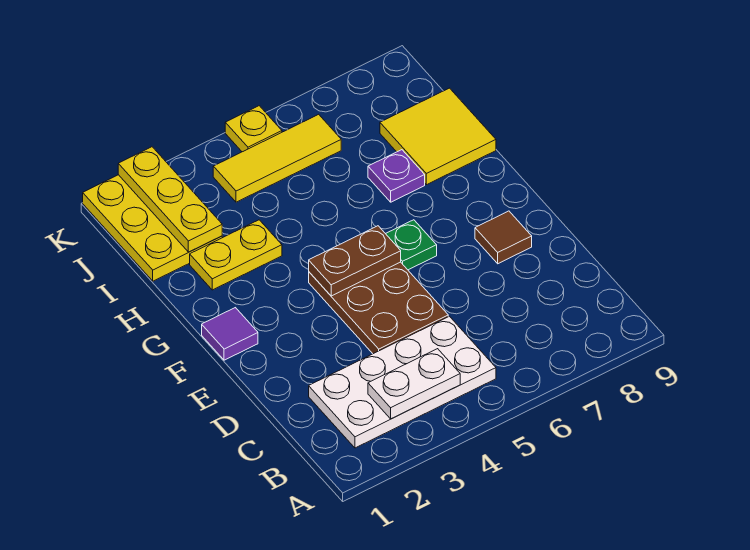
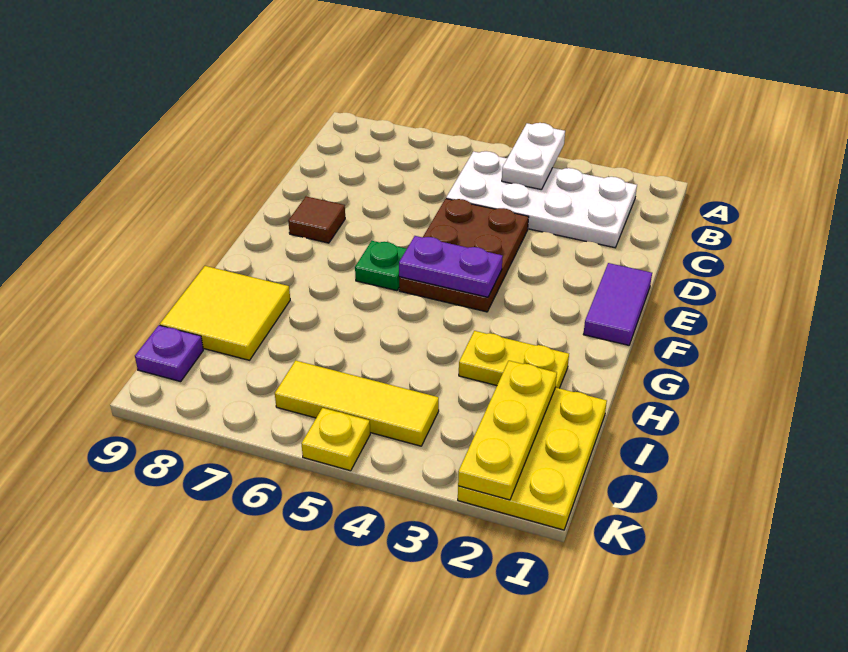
white plate B3:B4 level 2 -> white plate A4:B4 level 2
purple tile F1 level 1 -> purple tile E1:F1 level 1
brown plate F4:F5 level 2 -> purple plate F4:F5 level 2
purple plate H7 level 1 -> purple plate J9 level 1

